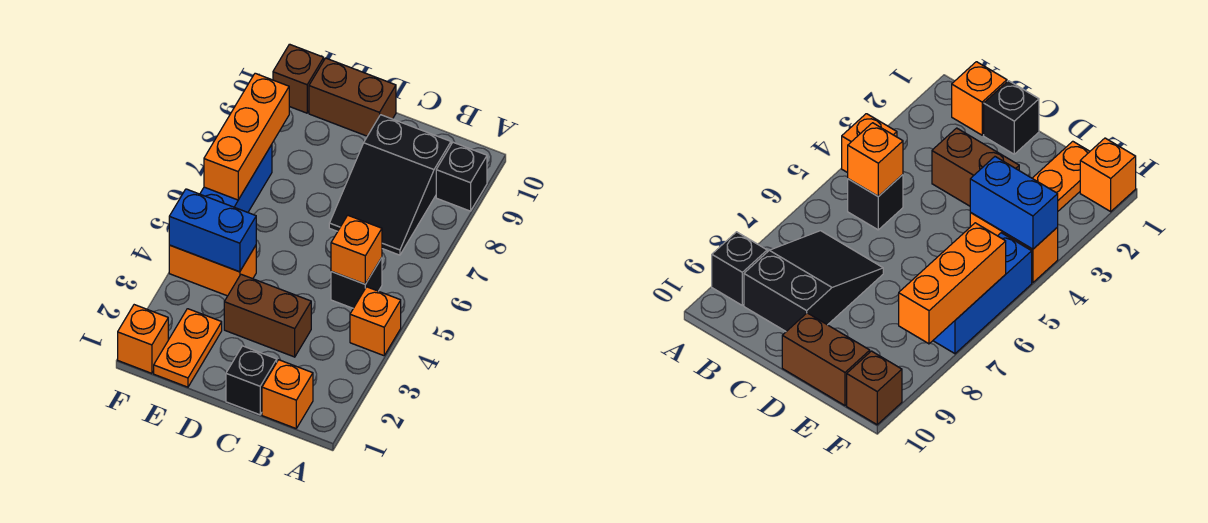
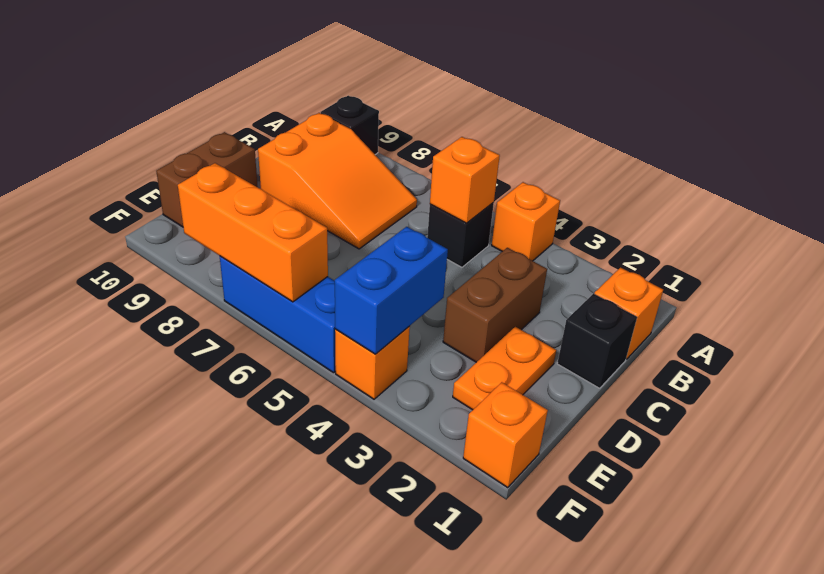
black slope B7:C9 level 1 top 9 -> orange slope B7:C9 level 1 top 9
orange plate E1:E2 level 1 -> orange plate D2:E2 level 1
orange brick E4:F4 level 1 -> orange brick F4 level 1
brown brick F10 level 1 -> none

